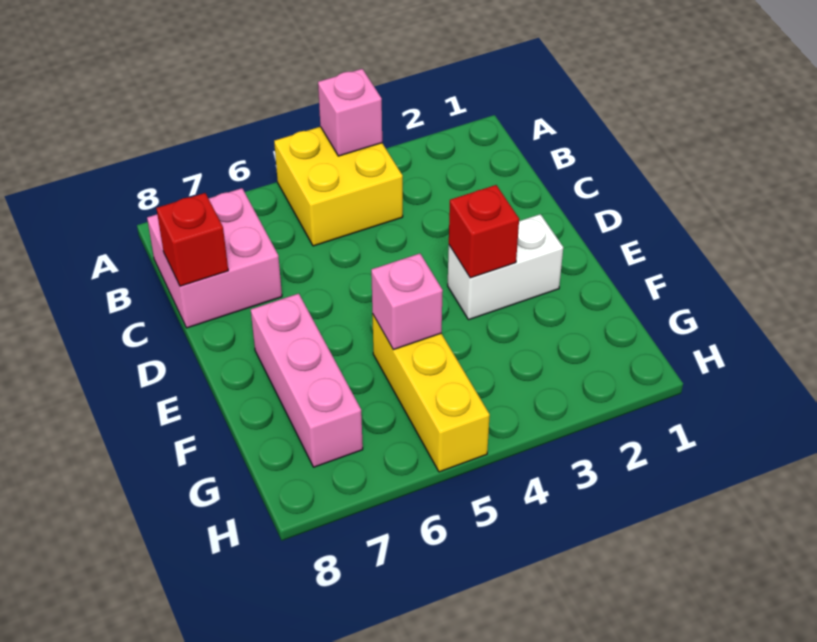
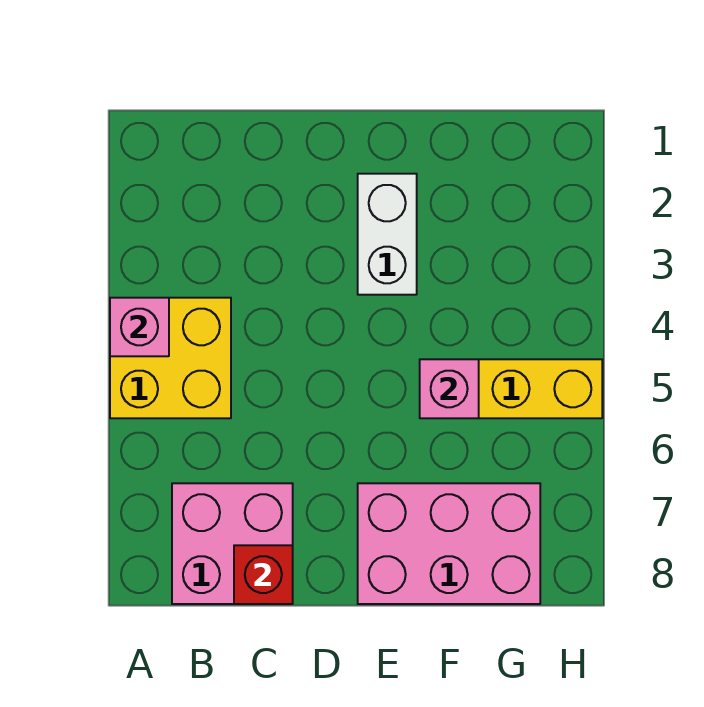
red brick E3 level 2 -> none
pink brick E7:G7 level 1 -> pink brick E7:G8 level 1

